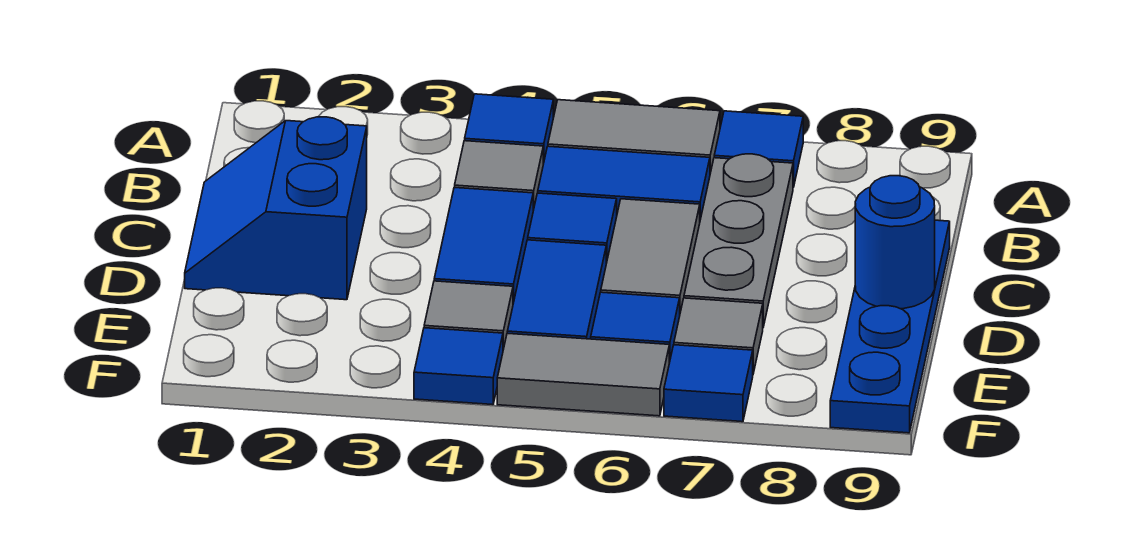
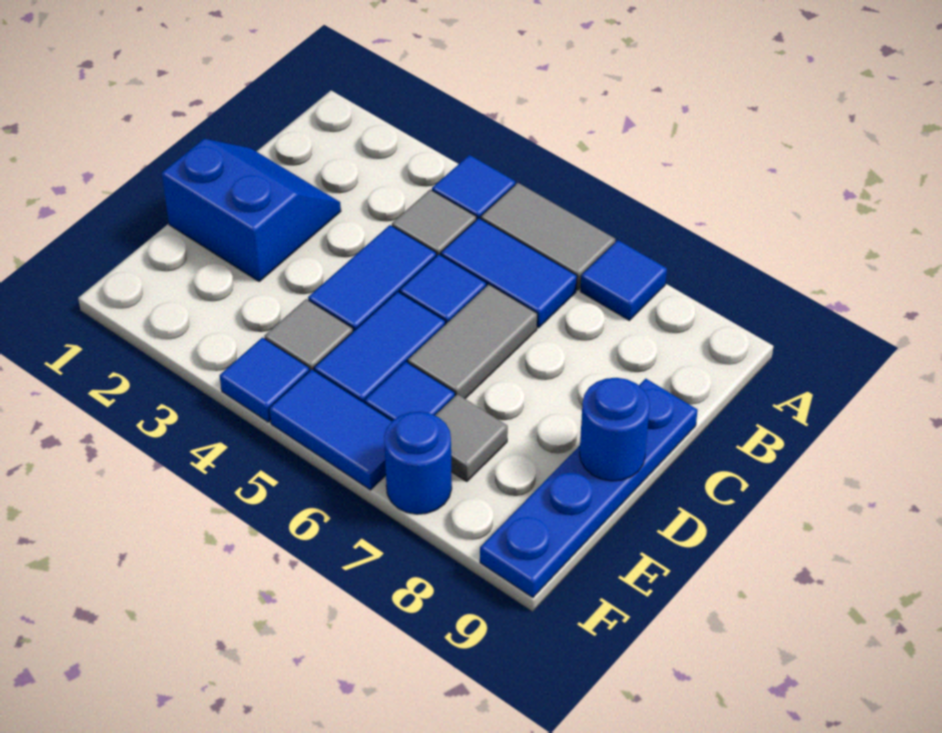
grey plate B7:D7 level 1 -> none
blue slope C1:D2 level 1 top 2 -> blue slope C1:D2 level 1 top D
grey tile F5:F6 level 1 -> blue tile F5:F6 level 1
blue tile F7 level 1 -> blue round brick F7 level 1

